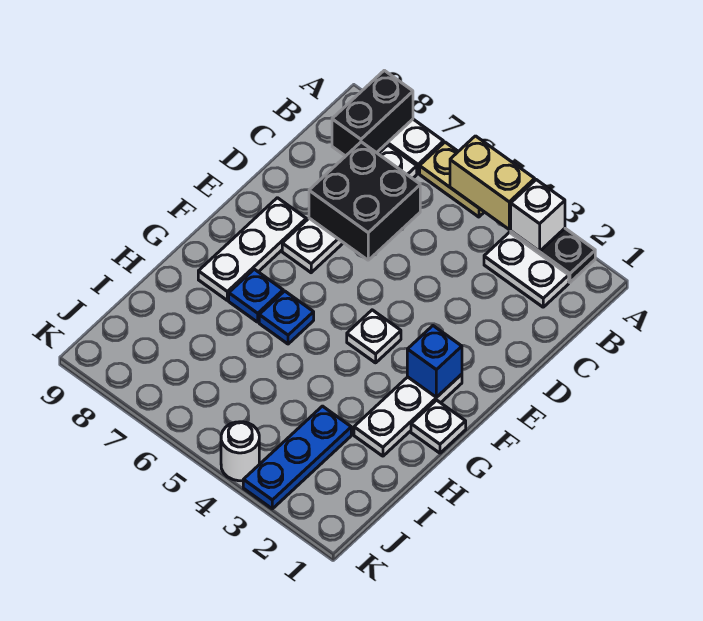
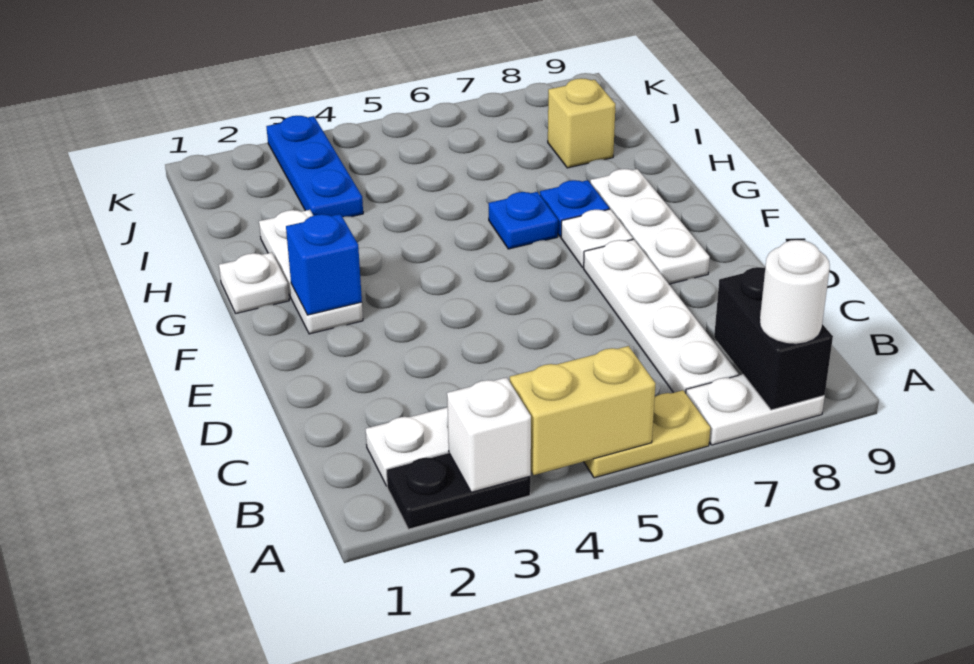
black brick C6:D7 level 2 -> none
white plate F4 level 1 -> white plate F7 level 1
none -> tan brick I8 level 1
white round brick K4 level 1 -> white round brick A8 level 3

